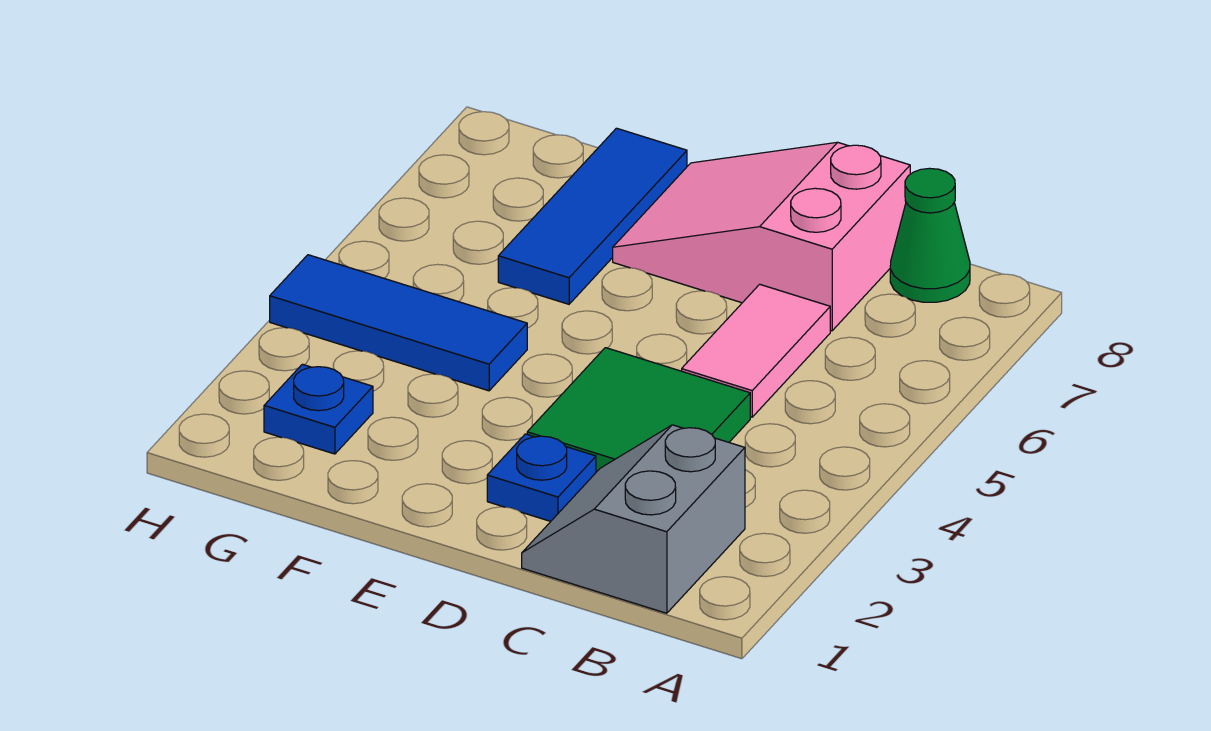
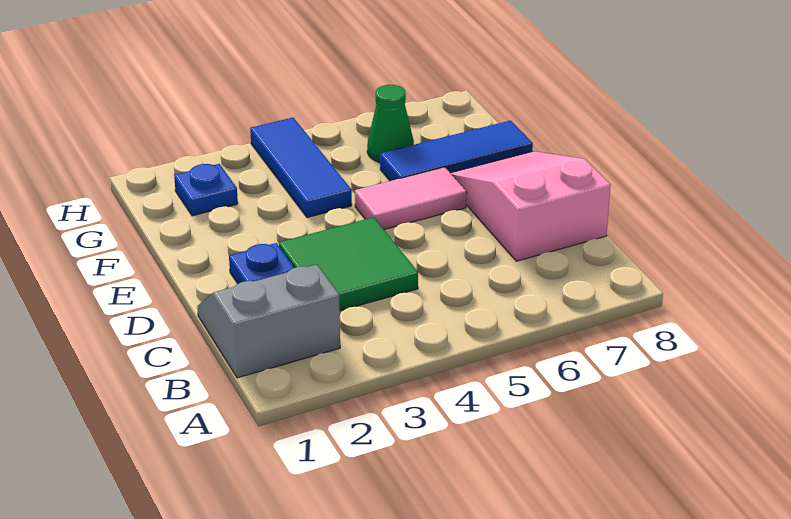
green cone B8 level 1 -> green cone G6 level 1
pink tile C5:C6 level 1 -> pink tile E5:E6 level 1

